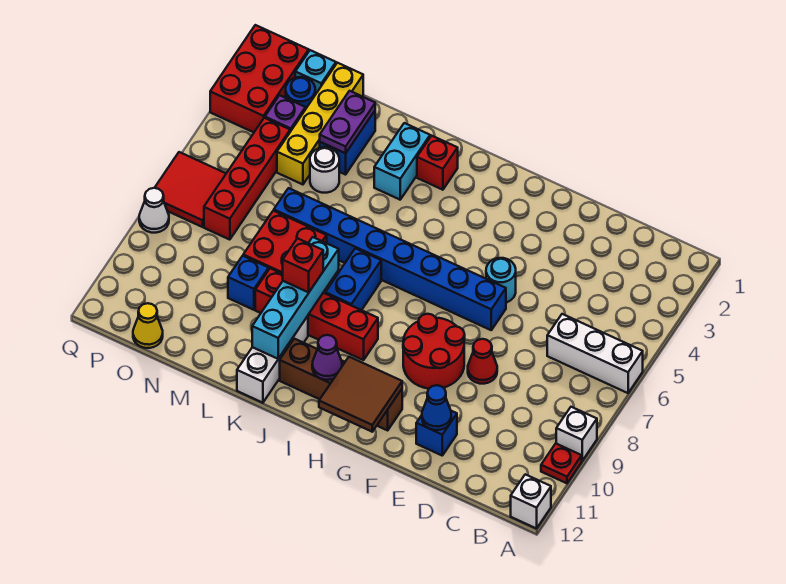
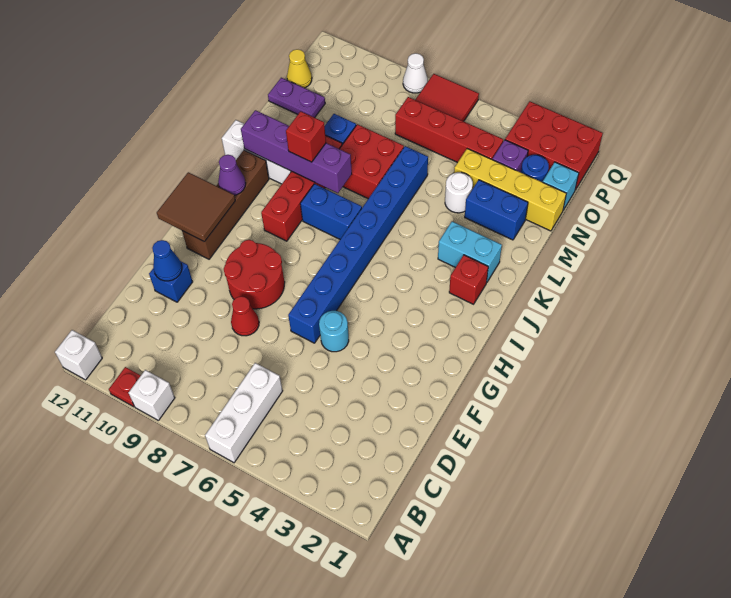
cyan brick K8:K11 level 2 -> purple brick K8:K11 level 2
purple plate M2:M3 level 2 -> purple plate N11:N12 level 1

